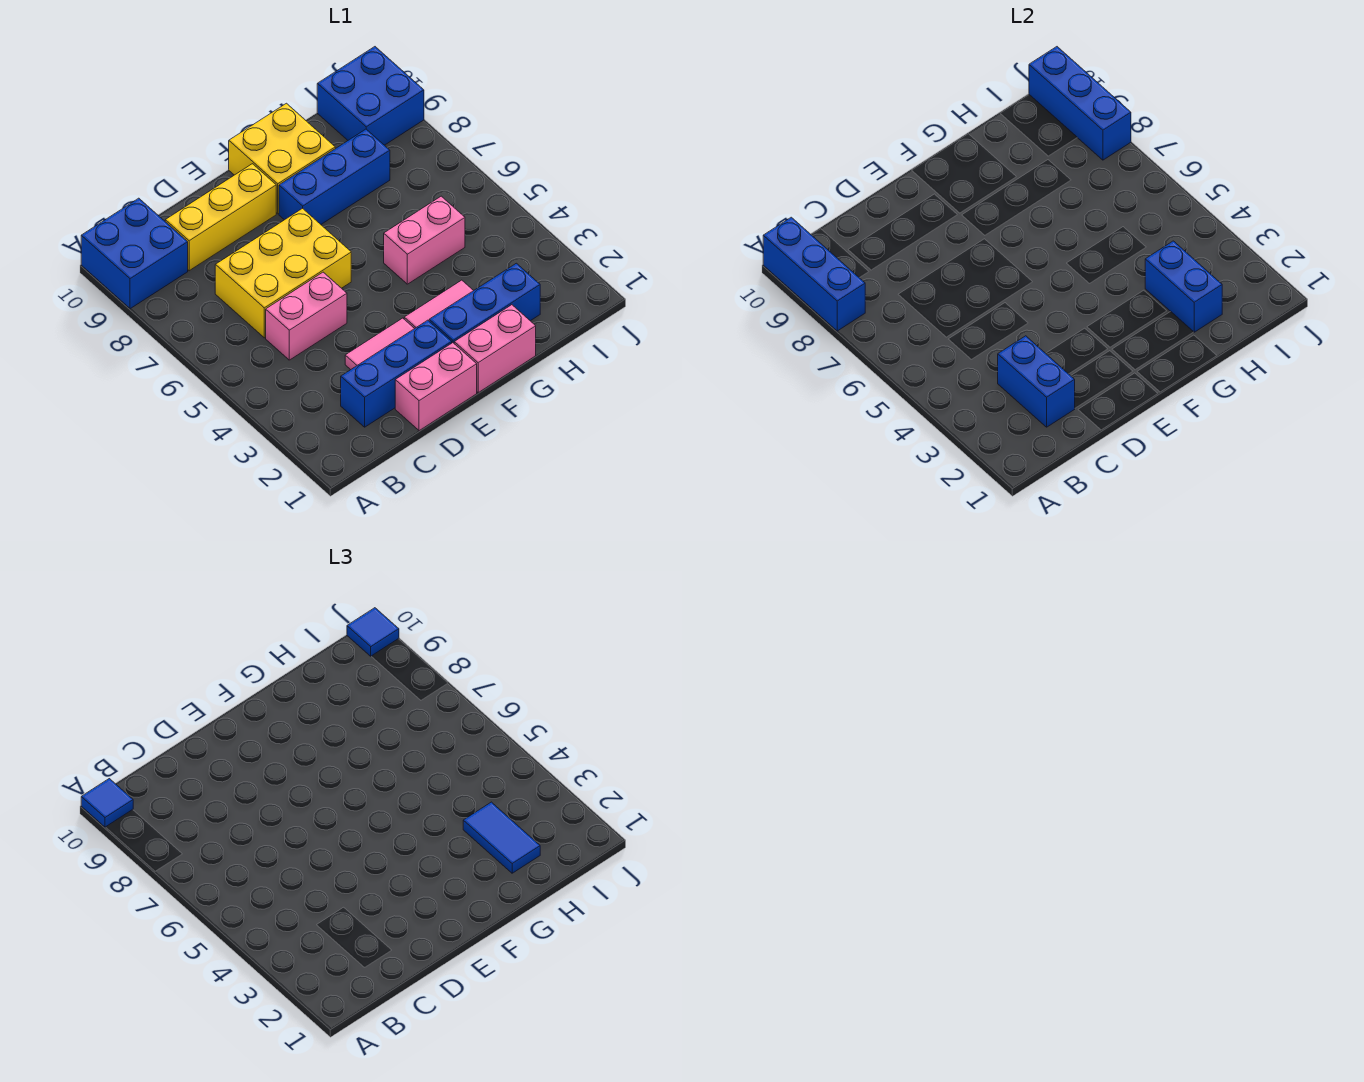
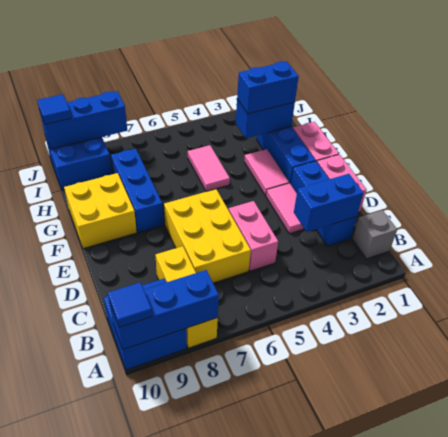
none -> grey brick B1 level 1
yellow brick C9:E9 level 1 -> yellow brick A8:C8 level 1
pink brick G5:H5 level 1 -> pink tile G5:H5 level 1
blue tile H2:H3 level 3 -> blue brick H2:H3 level 3

